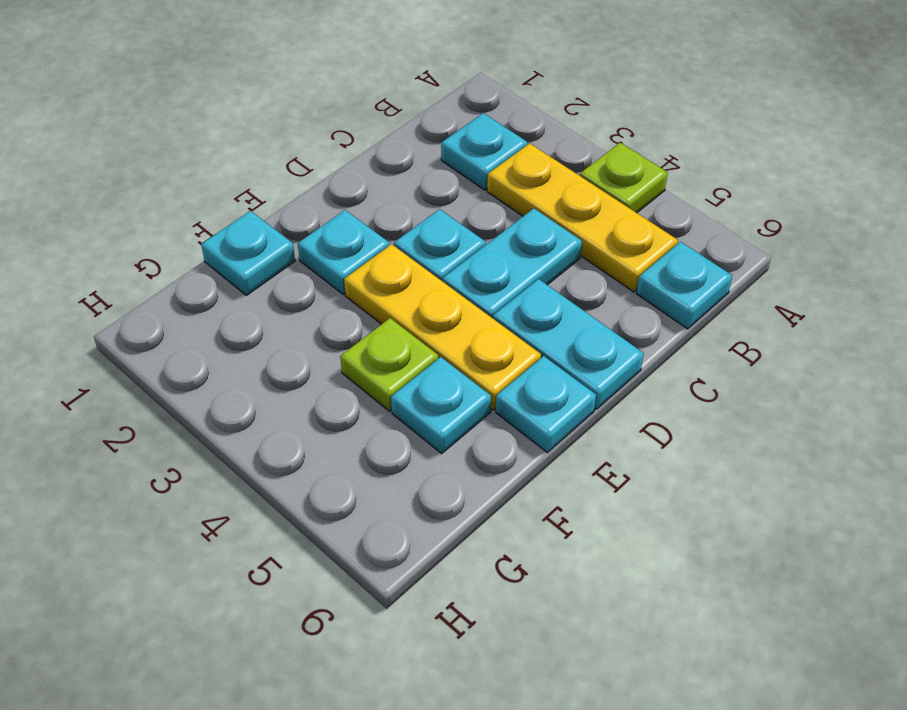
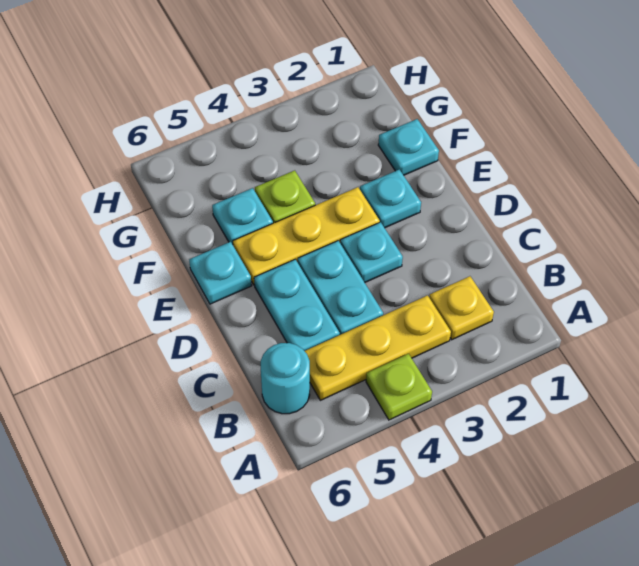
cyan plate B2 level 1 -> yellow plate B2 level 1
cyan plate B6 level 1 -> cyan round brick B6 level 1
cyan plate D5:D6 level 1 -> cyan plate C5:D5 level 1

